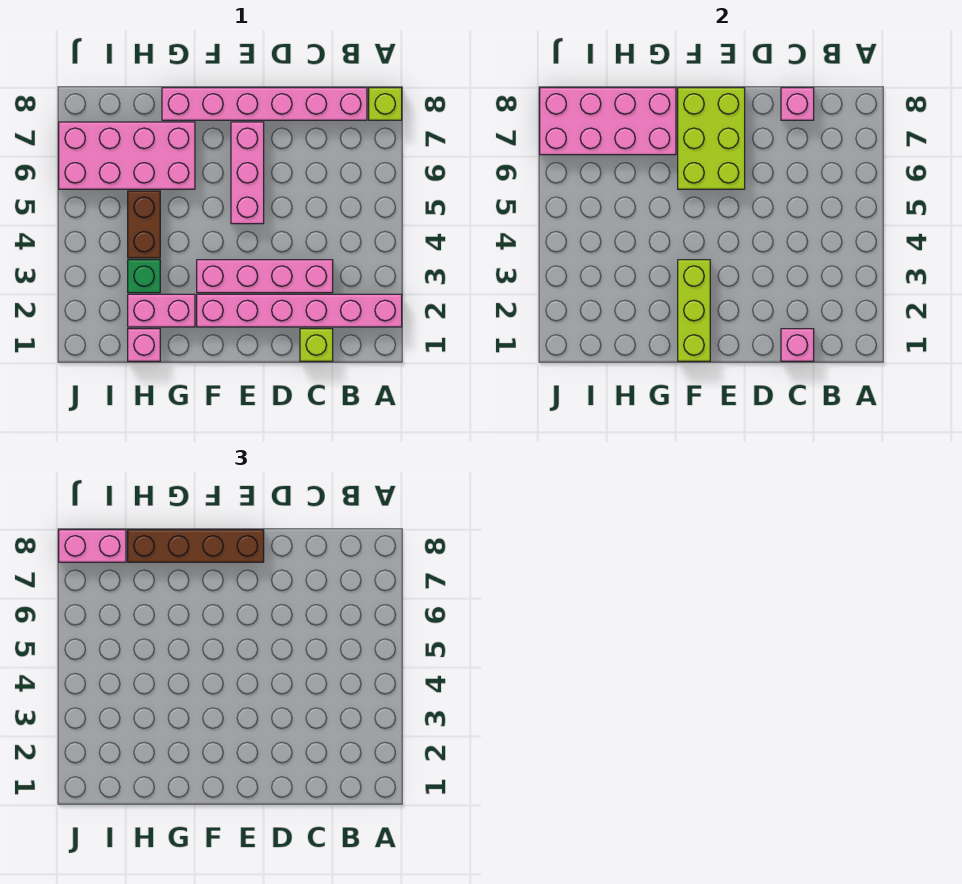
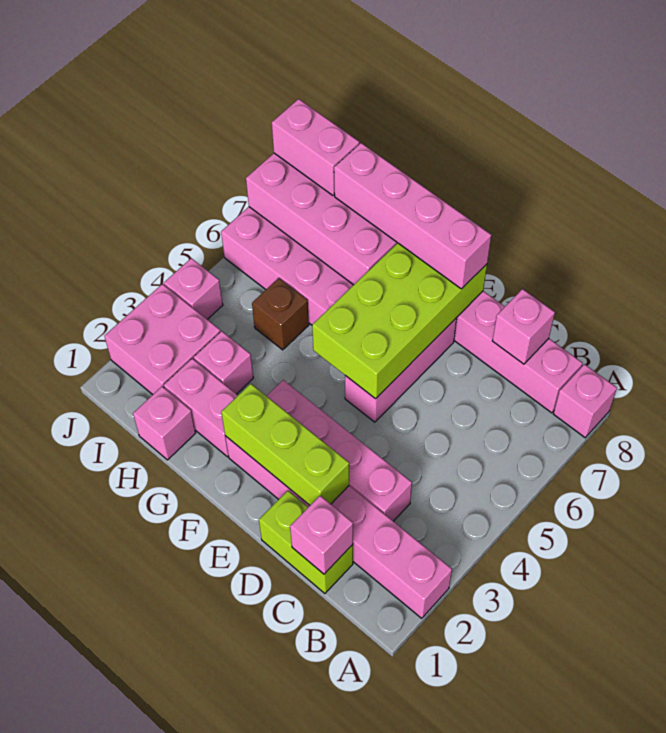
lime brick A8 level 1 -> pink brick A8 level 1
lime brick C1 level 1 -> lime brick C1:D1 level 1
lime brick E6:F8 level 2 -> lime brick E5:F8 level 2
brown brick E8:H8 level 3 -> pink brick E8:H8 level 3
lime brick F1:F3 level 2 -> lime brick D2:F2 level 2
green brick H3 level 1 -> pink brick H3 level 1
brown brick H4:H5 level 1 -> brown brick H5 level 1
none -> pink brick I2:J3 level 1
none -> pink brick J4 level 1

